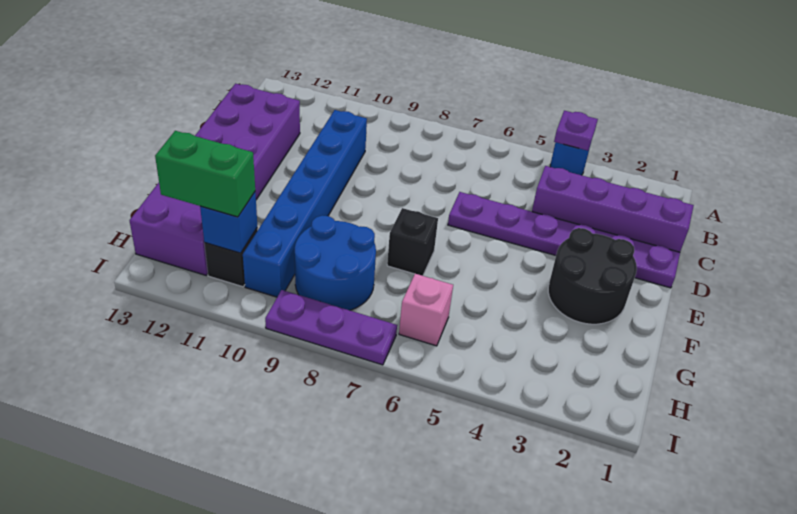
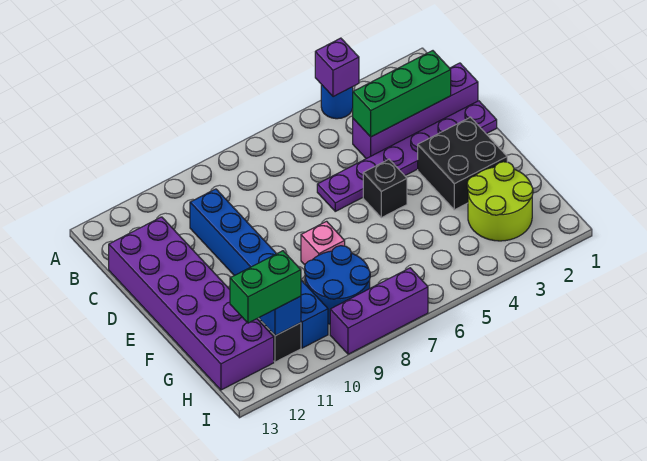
purple plate A4 level 2 -> purple brick A4 level 2
none -> green brick C2:C4 level 2
black round brick E2:F3 level 1 -> black brick E2:F3 level 1
black brick F7 level 1 -> black brick E5 level 1
none -> lime round brick G2:H3 level 1
pink brick H6 level 1 -> pink brick F8 level 1
purple plate I7:I9 level 1 -> purple brick I7:I9 level 1

